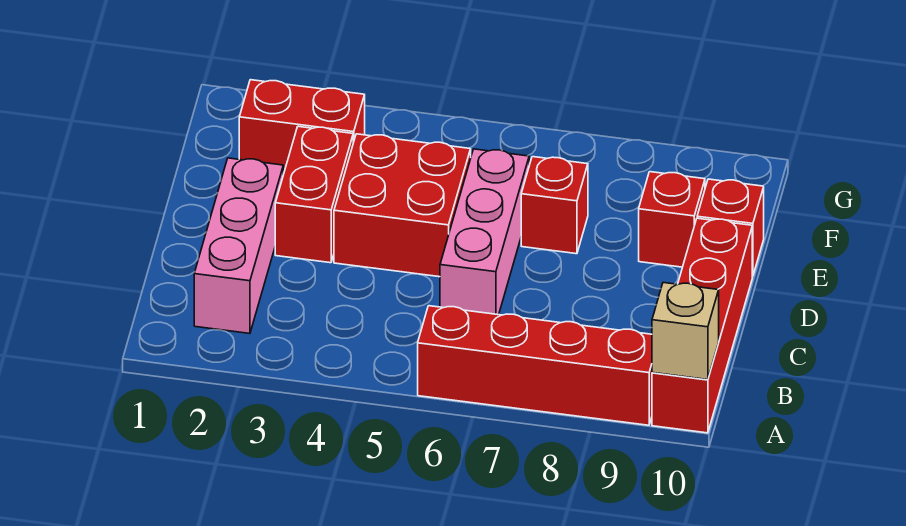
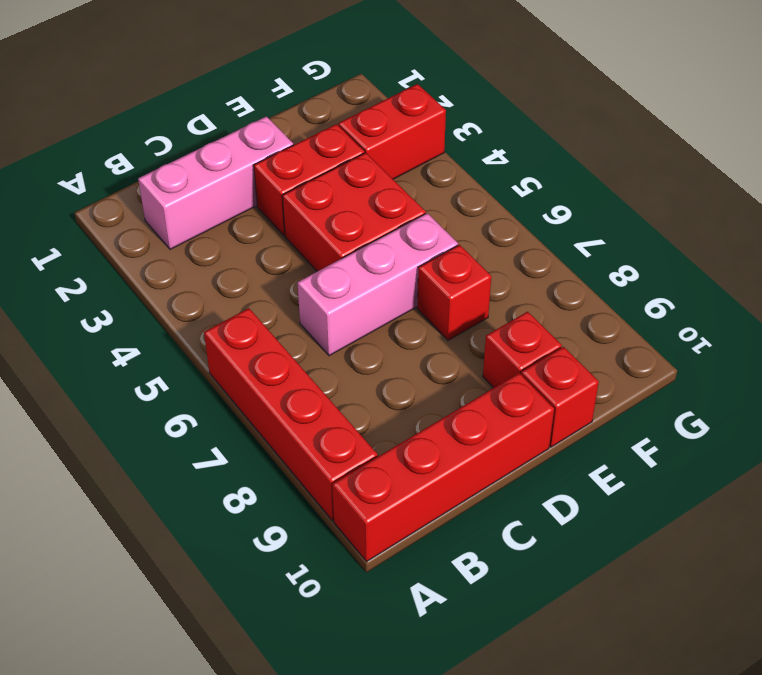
tan brick A10 level 2 -> none
red brick F2:F3 level 1 -> red brick F3:G3 level 1

